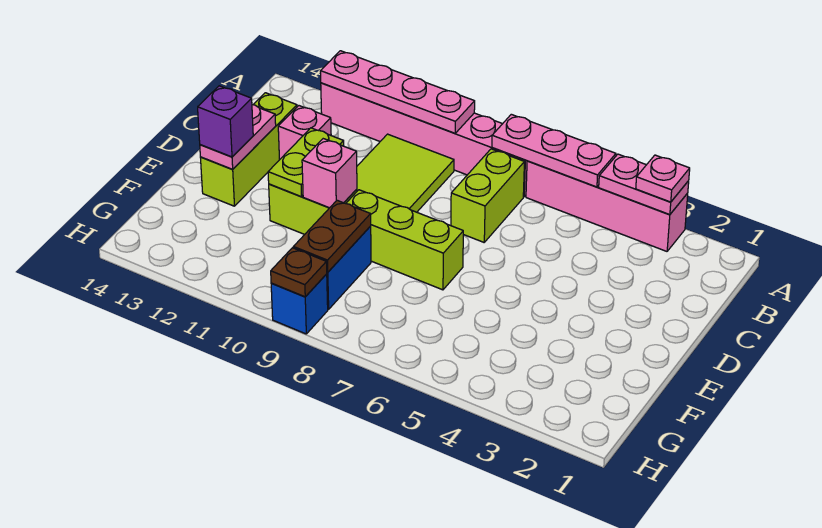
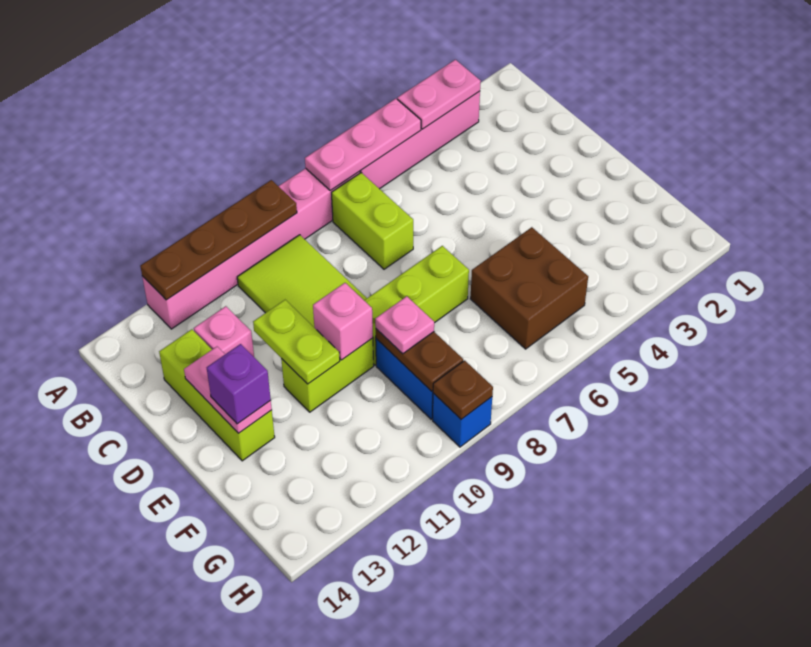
pink plate A3 level 3 -> pink plate F9 level 3
pink plate A9:A12 level 2 -> brown plate A9:A12 level 2
none -> brown brick F5:G6 level 1

